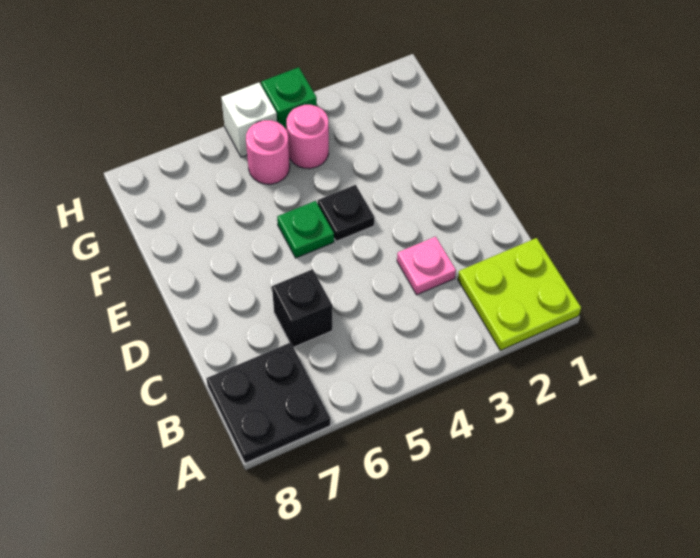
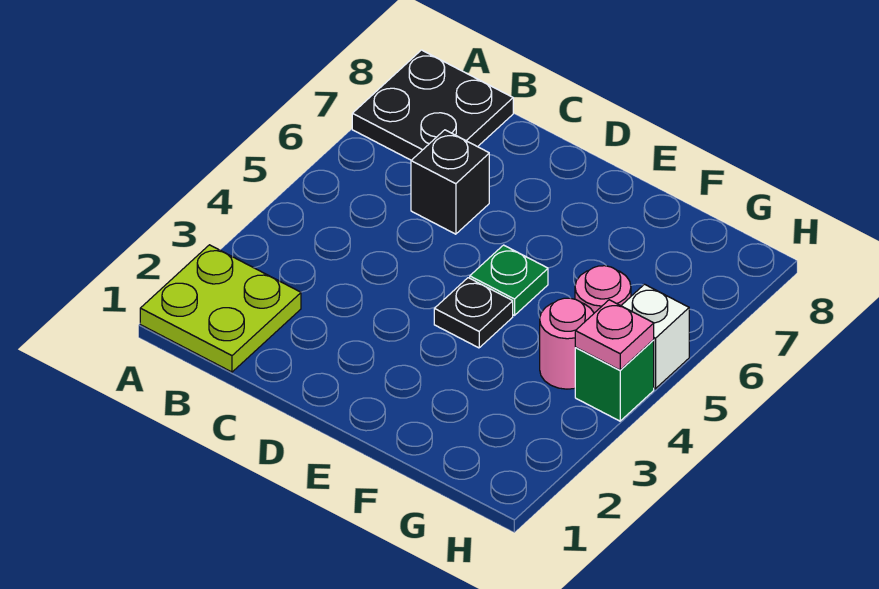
pink plate C3 level 1 -> pink plate H4 level 2

